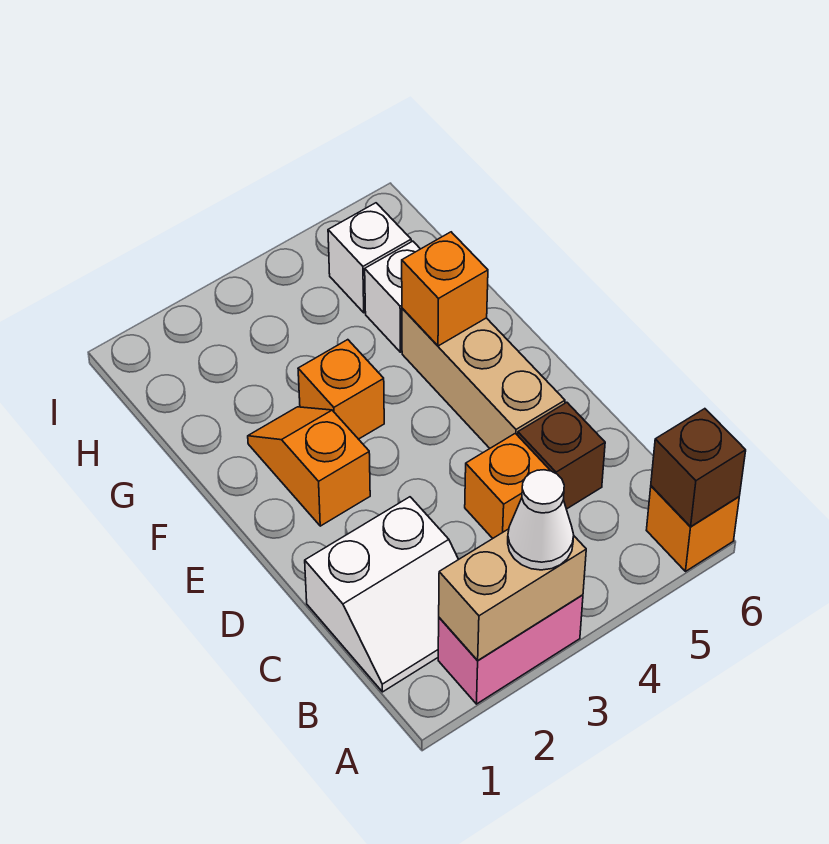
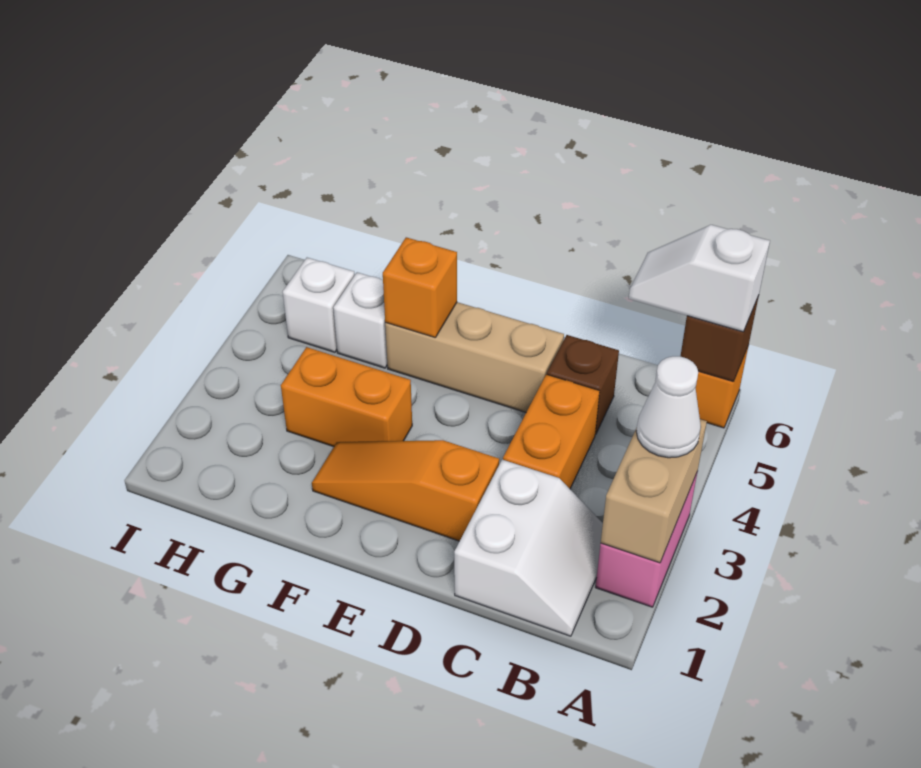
none -> white slope A6:B6 level 3 top A
orange brick C4 level 1 -> orange brick C3:C4 level 1
orange slope E2:F2 level 1 top E -> orange slope D2:F2 level 1 top D
orange brick F3 level 1 -> orange brick F3:G3 level 1

